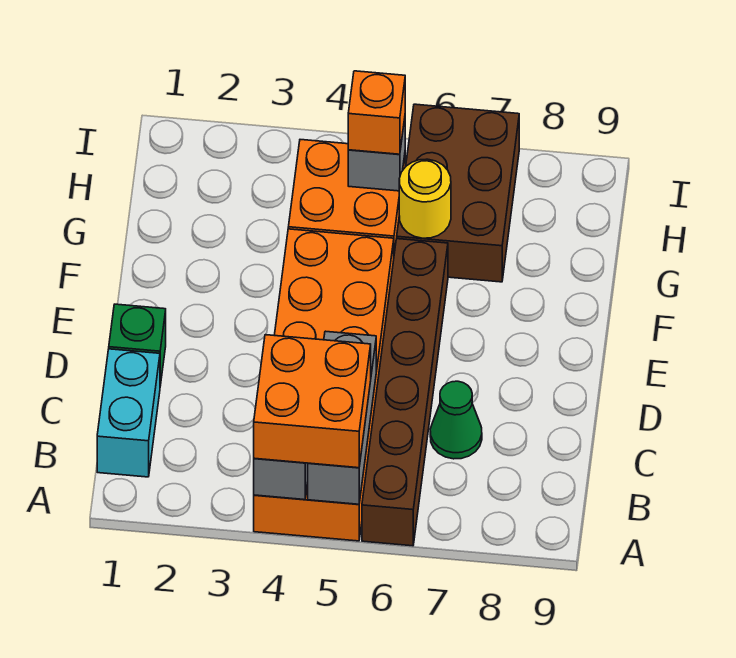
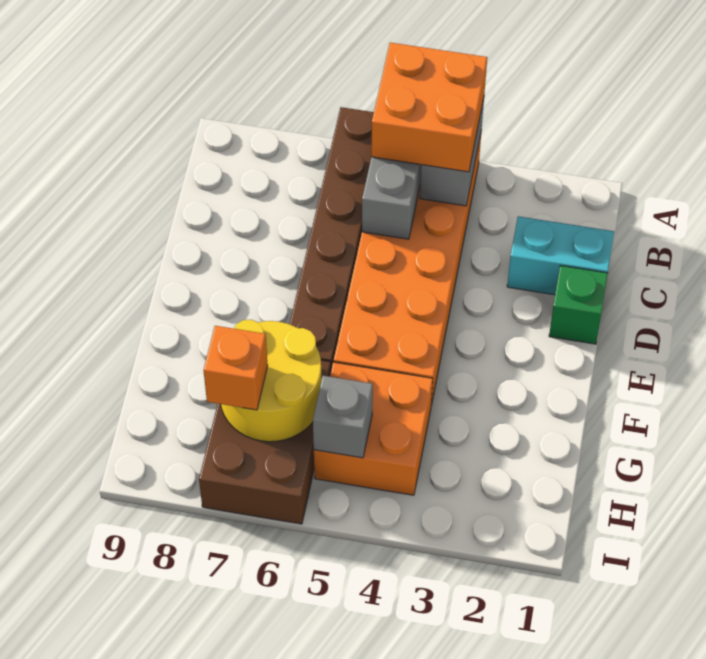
cyan brick B1:C1 level 1 -> cyan brick C1:C2 level 1
green cone C7 level 1 -> none
yellow round brick G6 level 2 -> yellow round brick G6:H7 level 2
orange brick H5 level 3 -> orange brick H7 level 3

